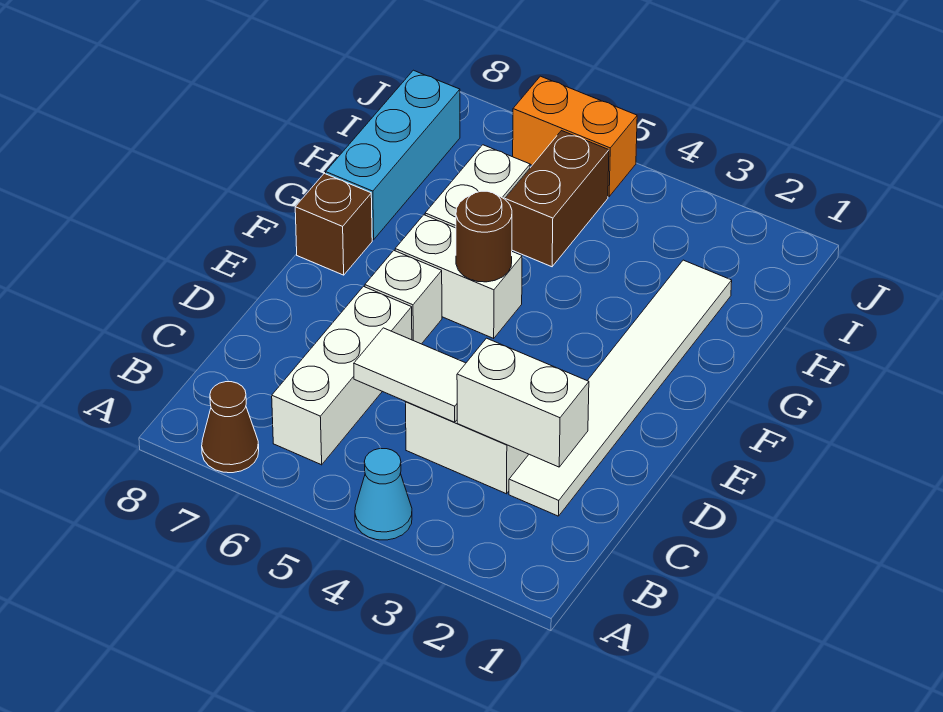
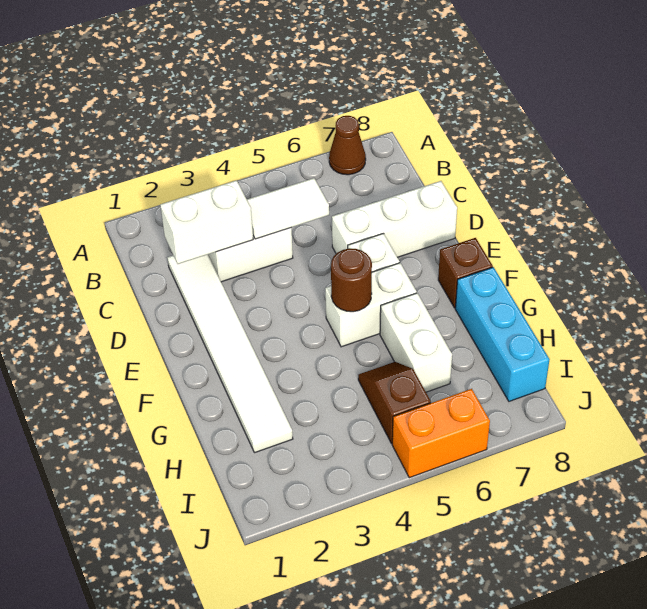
cyan cone A4 level 1 -> none
white brick B6:D6 level 1 -> white brick D6:D8 level 1
brown brick H5:I5 level 1 -> brown slope H5:I5 level 1 top I

